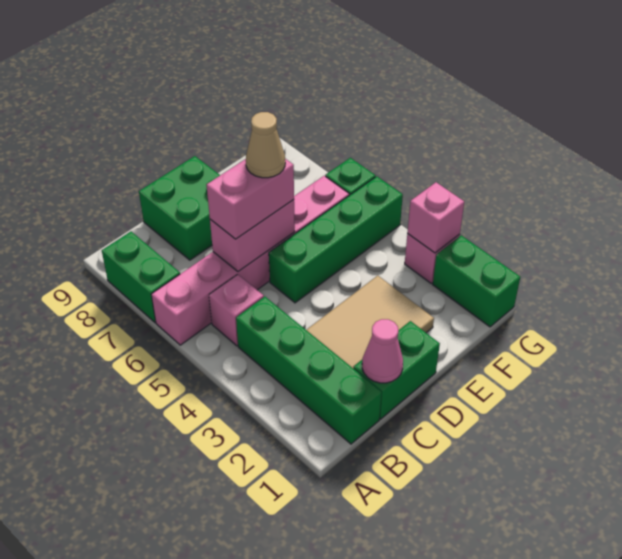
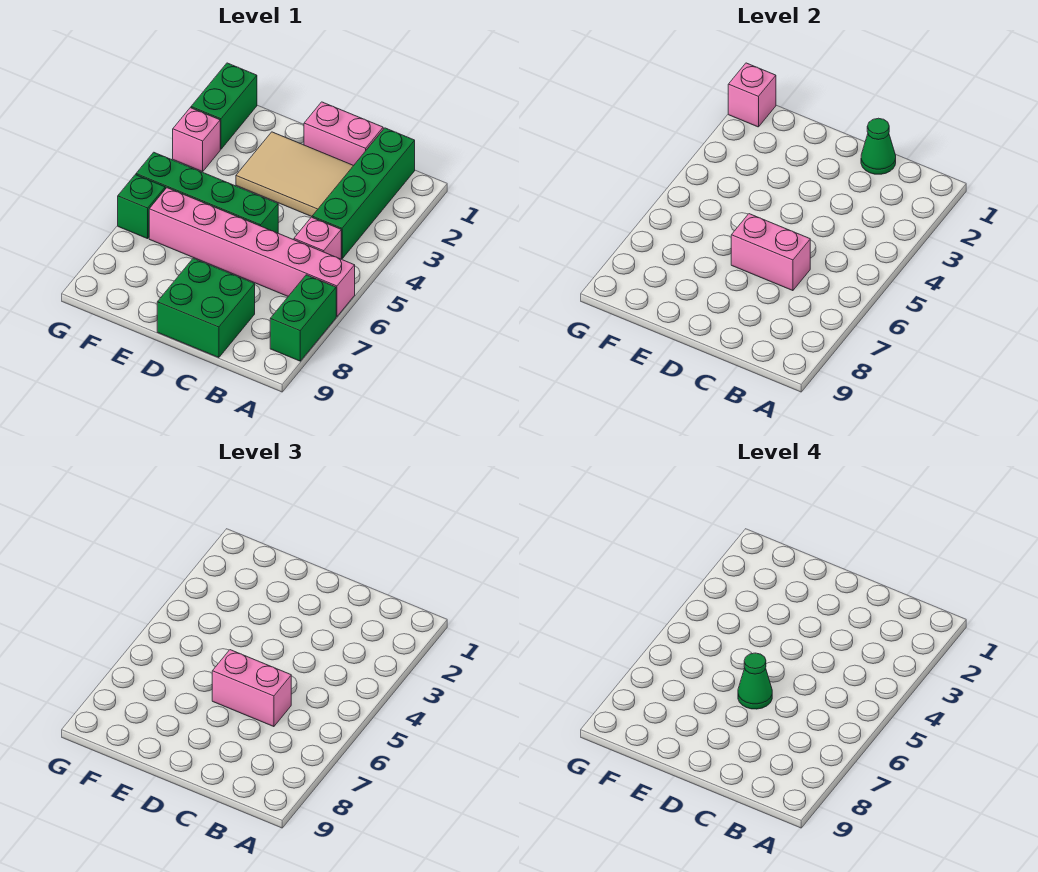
green brick C1:D1 level 1 -> pink brick C1:D1 level 1
pink cone C1 level 2 -> green cone C1 level 2
tan cone D6 level 4 -> green cone D6 level 4
pink brick G3 level 2 -> pink brick G1 level 2

